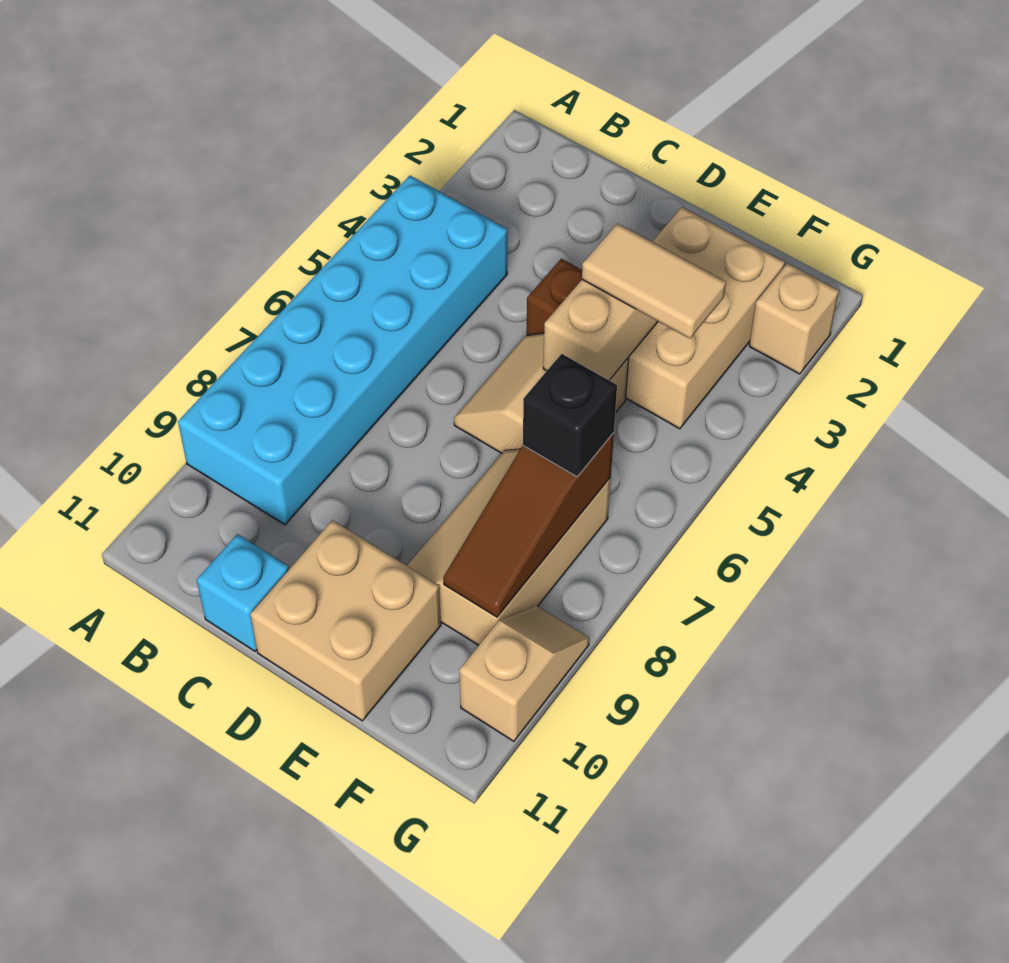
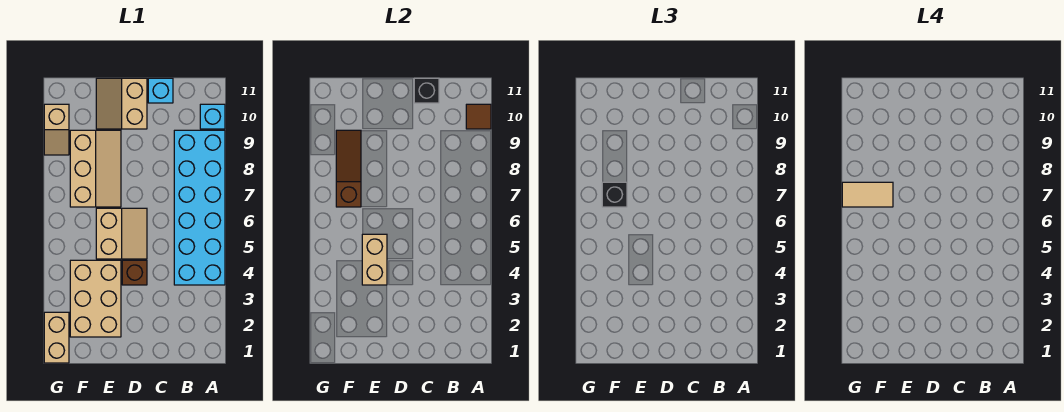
none -> cyan brick A10 level 1
none -> brown tile A10 level 2
none -> black brick C11 level 2
tan brick D10:E11 level 1 -> tan slope D10:E11 level 1 top D
tan tile E4:F4 level 3 -> tan tile F7:G7 level 4
tan brick G2 level 1 -> tan brick G1:G2 level 1

